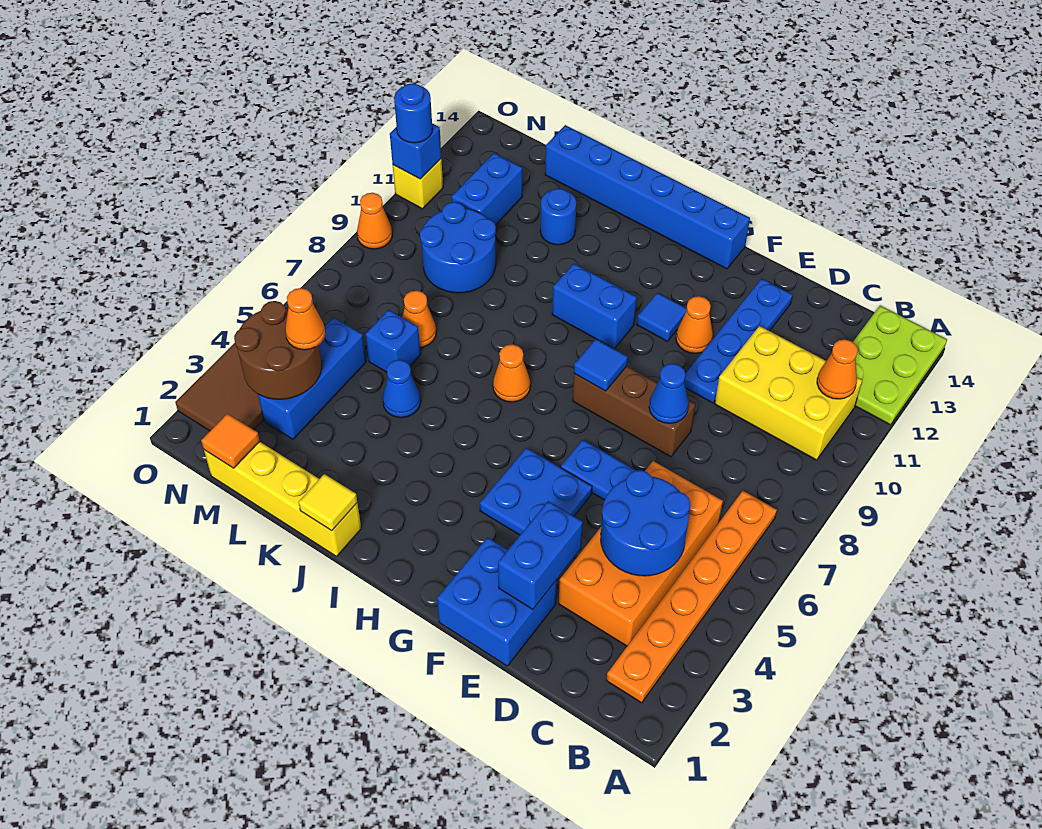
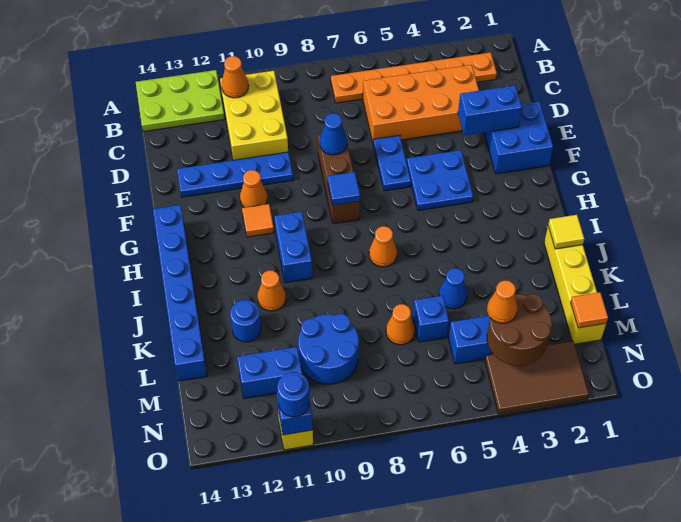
blue round brick C4:D5 level 2 -> none
blue tile G11 level 1 -> orange tile G11 level 1
orange cone O9 level 1 -> orange cone J11 level 1

